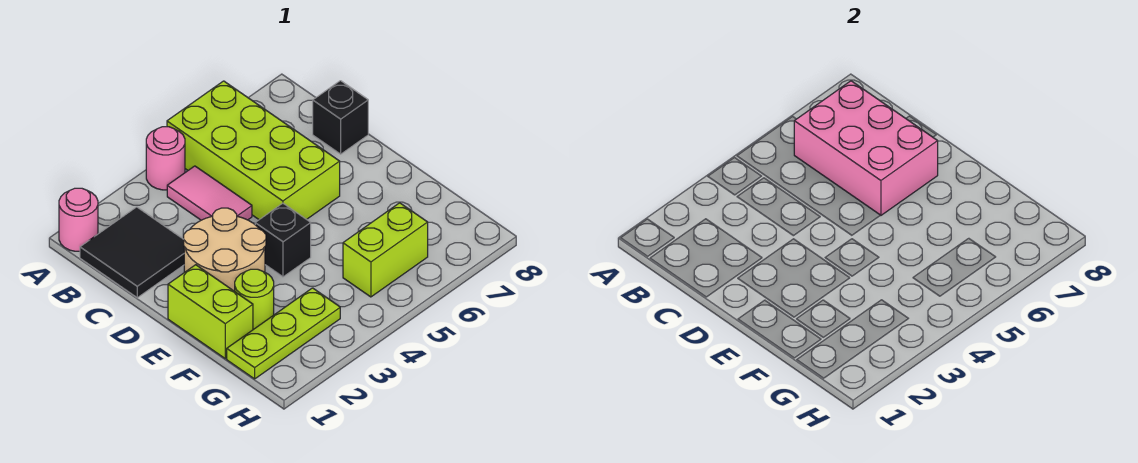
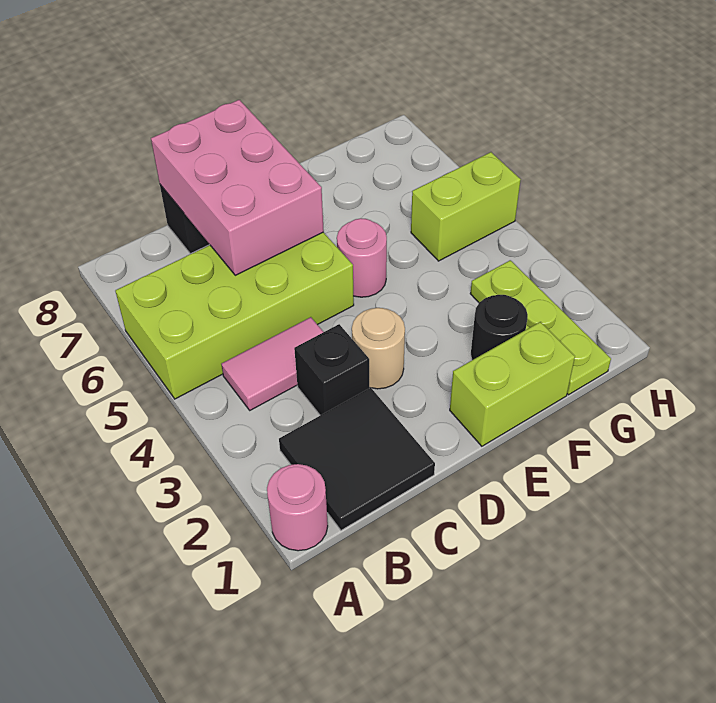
pink round brick A4 level 1 -> pink round brick E5 level 1
pink brick B6:D7 level 2 -> pink brick C6:D8 level 2
tan round brick D2:E3 level 1 -> tan round brick D3 level 1
black brick E4 level 1 -> black brick C3 level 1
lime round brick F2 level 1 -> black round brick F2 level 1
lime brick G5:G6 level 1 -> lime brick G5:H5 level 1

